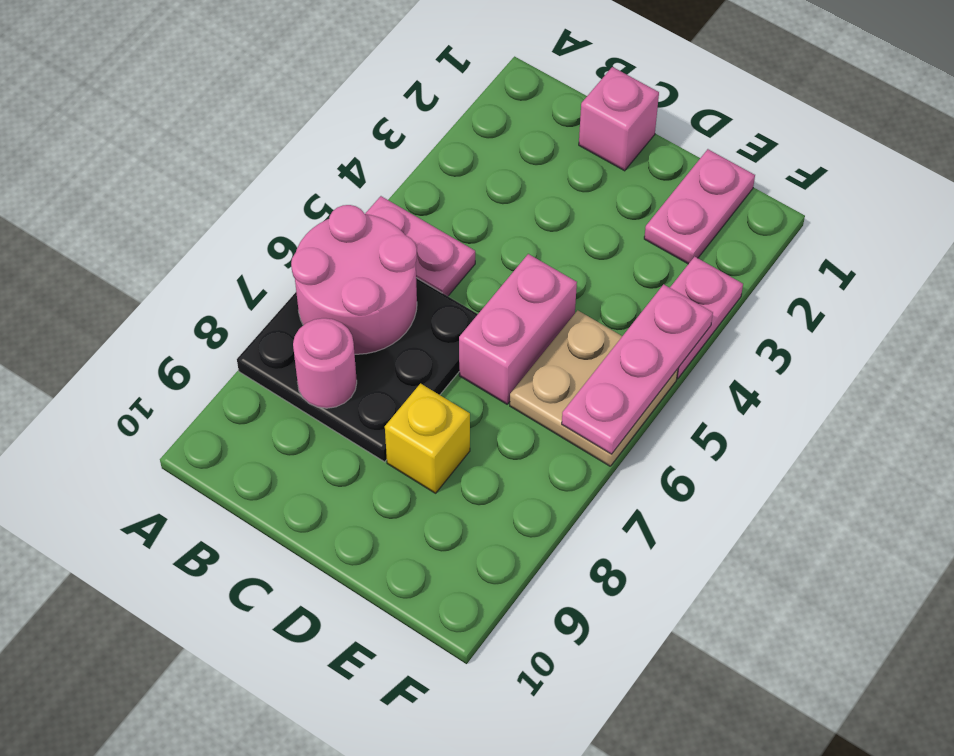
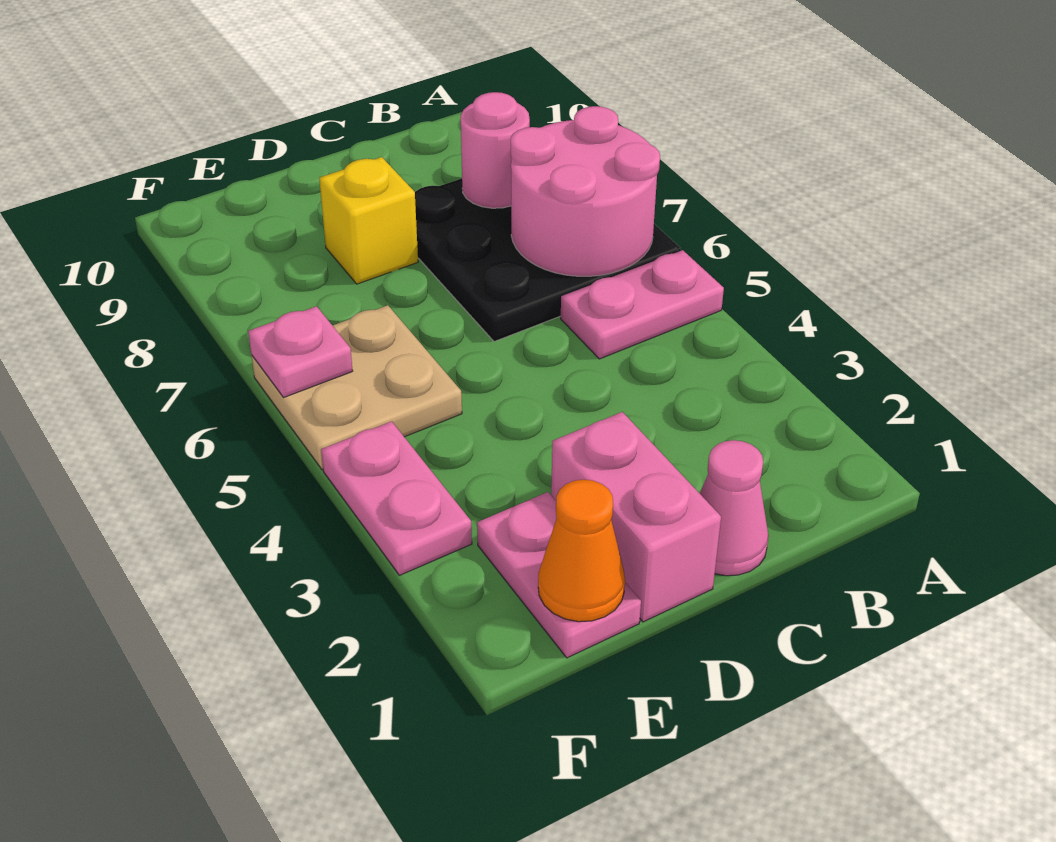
pink brick C1 level 1 -> pink cone C1 level 1
pink brick D5:D6 level 1 -> pink brick D1:D2 level 1
none -> orange cone E1 level 2
pink plate F4:F6 level 2 -> pink plate F6 level 2

